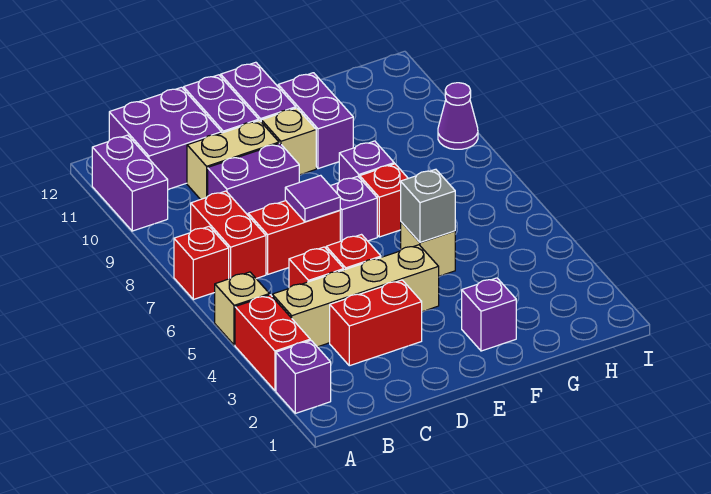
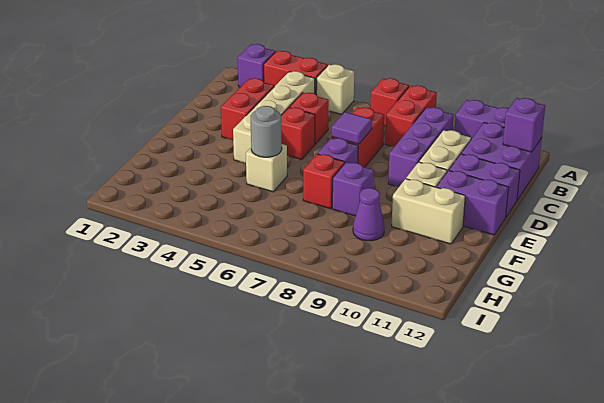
red brick B7:B8 level 1 -> red brick A8:B8 level 1
purple brick C9:D9 level 1 -> purple brick B9:D9 level 1
purple brick F2 level 1 -> purple brick B12 level 2
grey brick F5 level 2 -> grey round brick F5 level 2
purple brick F10:F11 level 1 -> tan brick F10:F11 level 1
purple cone I9 level 1 -> purple cone G9 level 1

